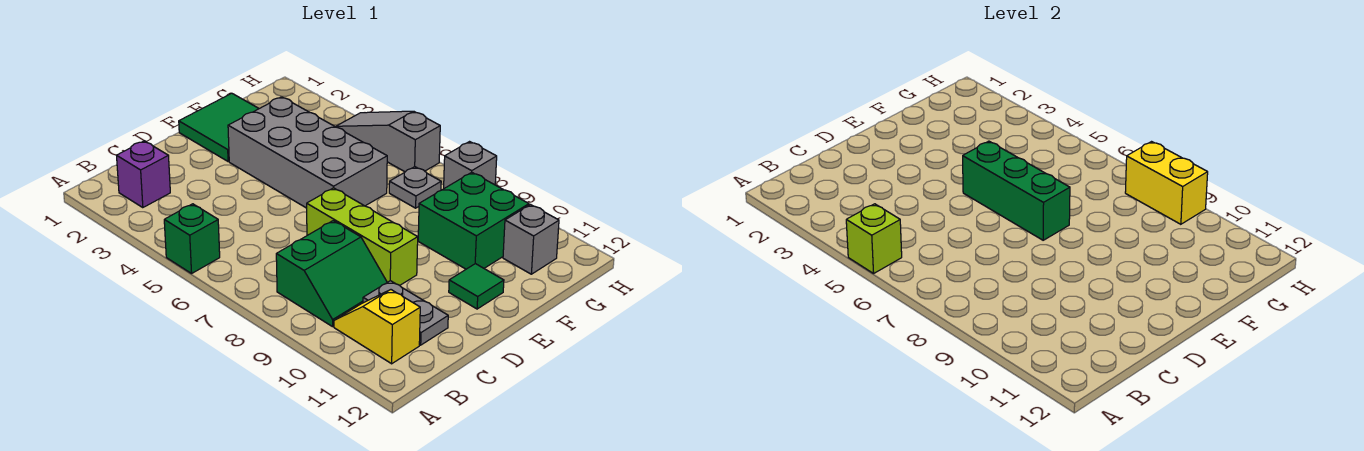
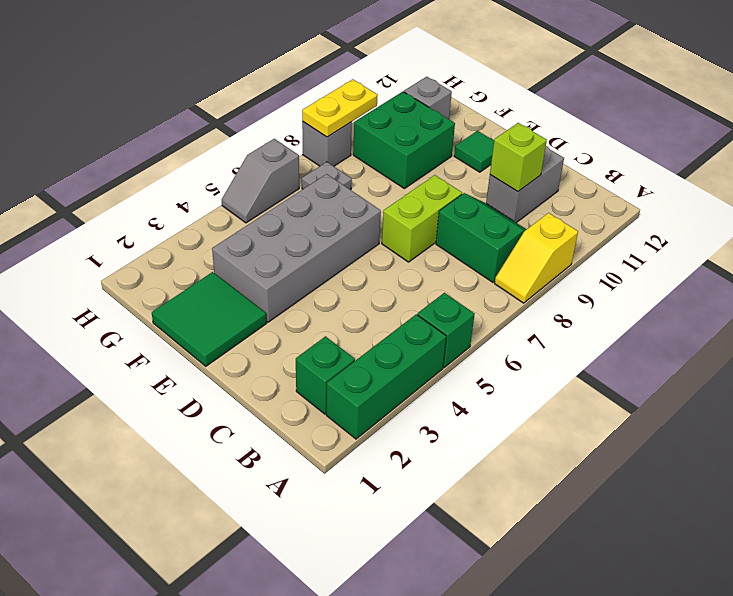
lime brick A5 level 2 -> lime brick C10 level 2
purple brick B2 level 1 -> green brick B2 level 1
yellow slope B10:B11 level 1 top 11 -> yellow slope A8:A9 level 1 top 9
grey plate C10:C11 level 1 -> grey brick C10:C11 level 1
lime brick D7:D9 level 1 -> lime brick D7:D8 level 1
green brick E5:E7 level 2 -> green brick A2:A4 level 1
grey slope H4:H6 level 1 top 6 -> grey slope H5:H6 level 1 top 6
yellow brick H8:H9 level 2 -> yellow plate H8:H9 level 2

